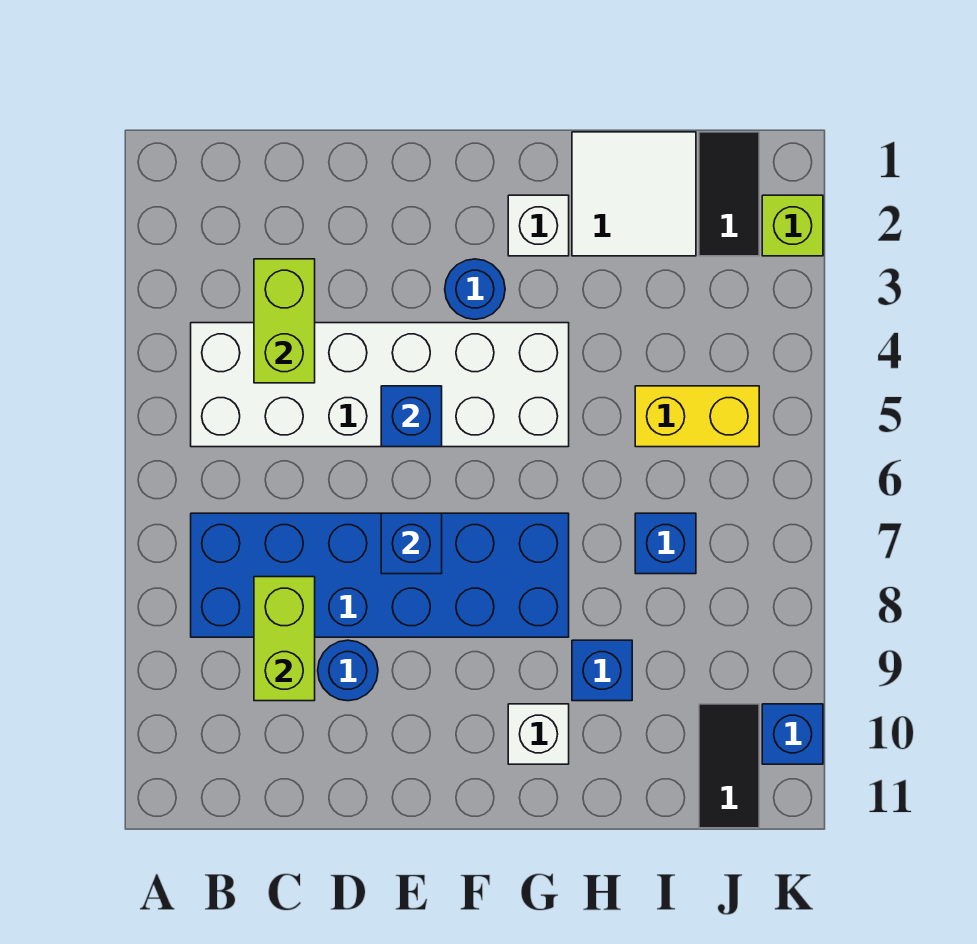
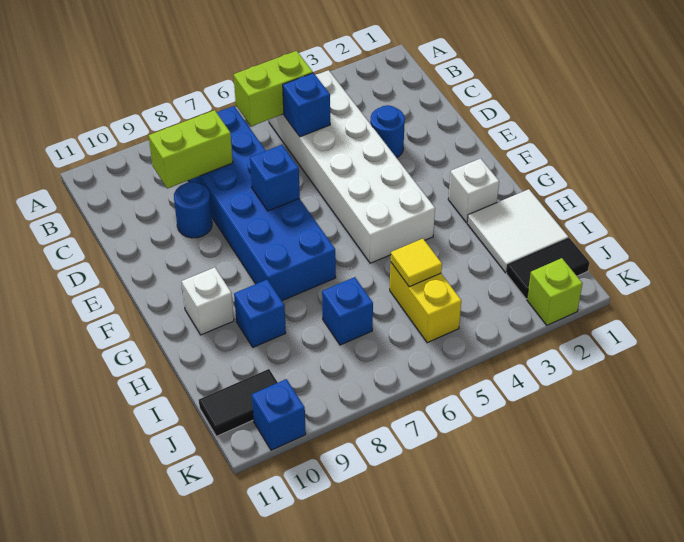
lime brick C3:C4 level 2 -> lime brick B5:B6 level 2
blue brick E5 level 2 -> blue brick C5 level 2
blue round brick F3 level 1 -> blue round brick D3 level 1
none -> yellow tile I5 level 2

